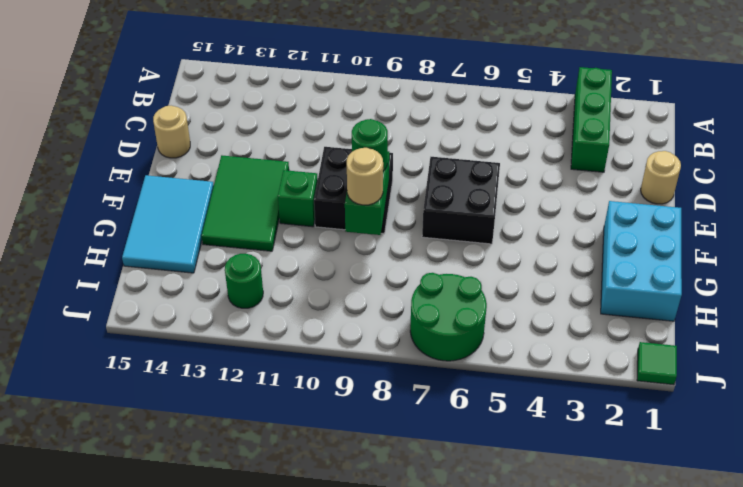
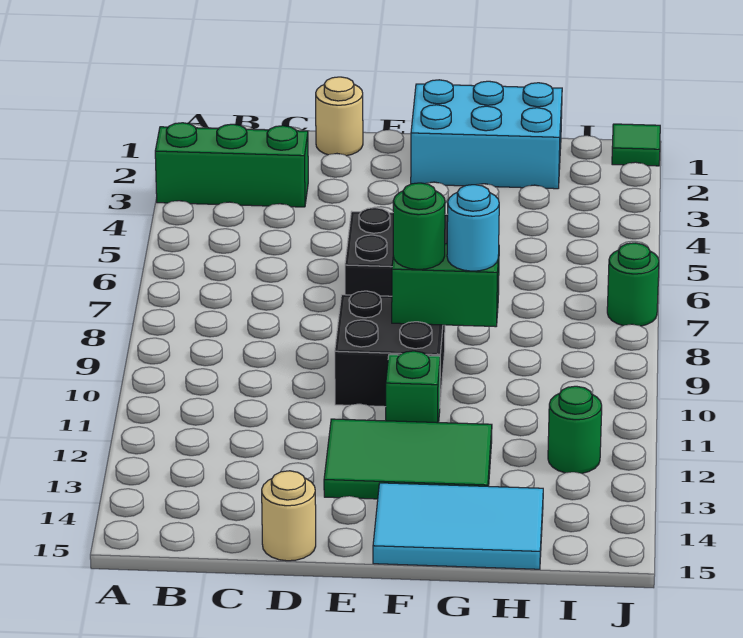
tan round brick G9 level 3 -> cyan round brick G9 level 3
green round brick I6:J7 level 1 -> green round brick J7 level 1

